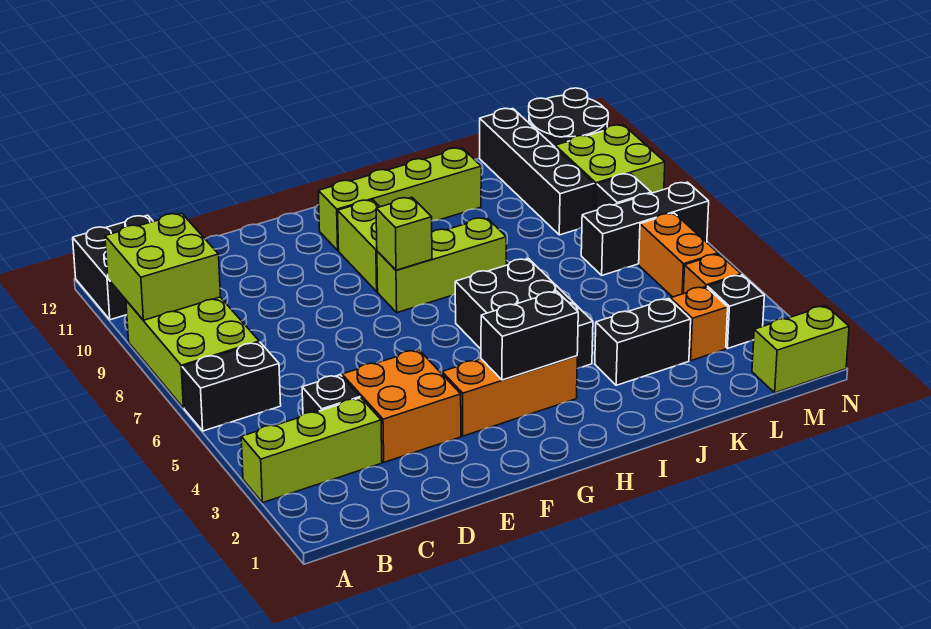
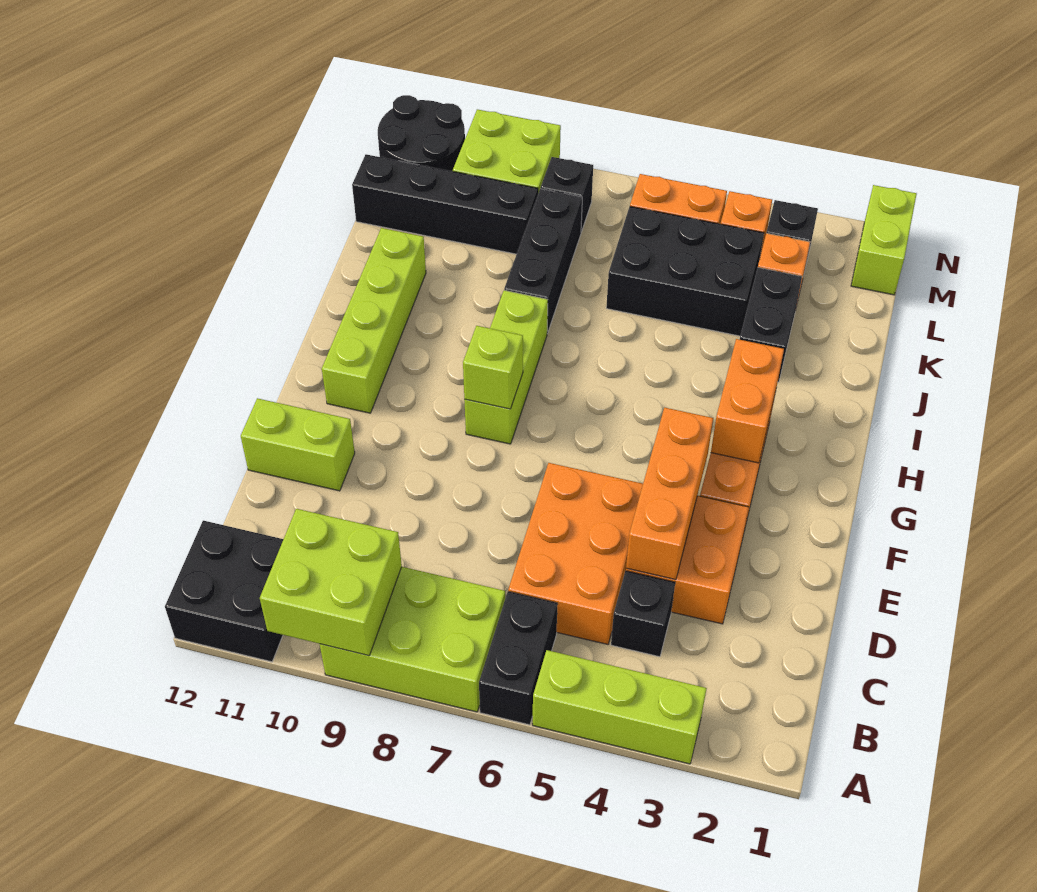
lime brick A3:C3 level 1 -> lime brick A3:A5 level 1
none -> orange brick C5:E6 level 1
none -> orange brick D4:F4 level 2
black brick G3:H3 level 2 -> orange brick G3:H3 level 2
lime brick G9:G10 level 1 -> lime brick E11:E12 level 1
black brick H4:I6 level 1 -> black brick K4:L6 level 1
black brick L7:N7 level 1 -> black brick J8:L8 level 1

